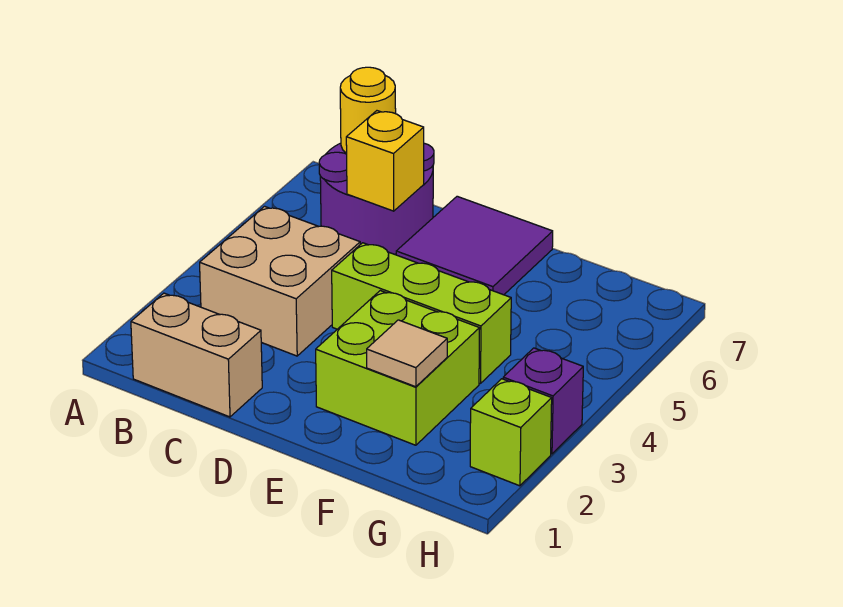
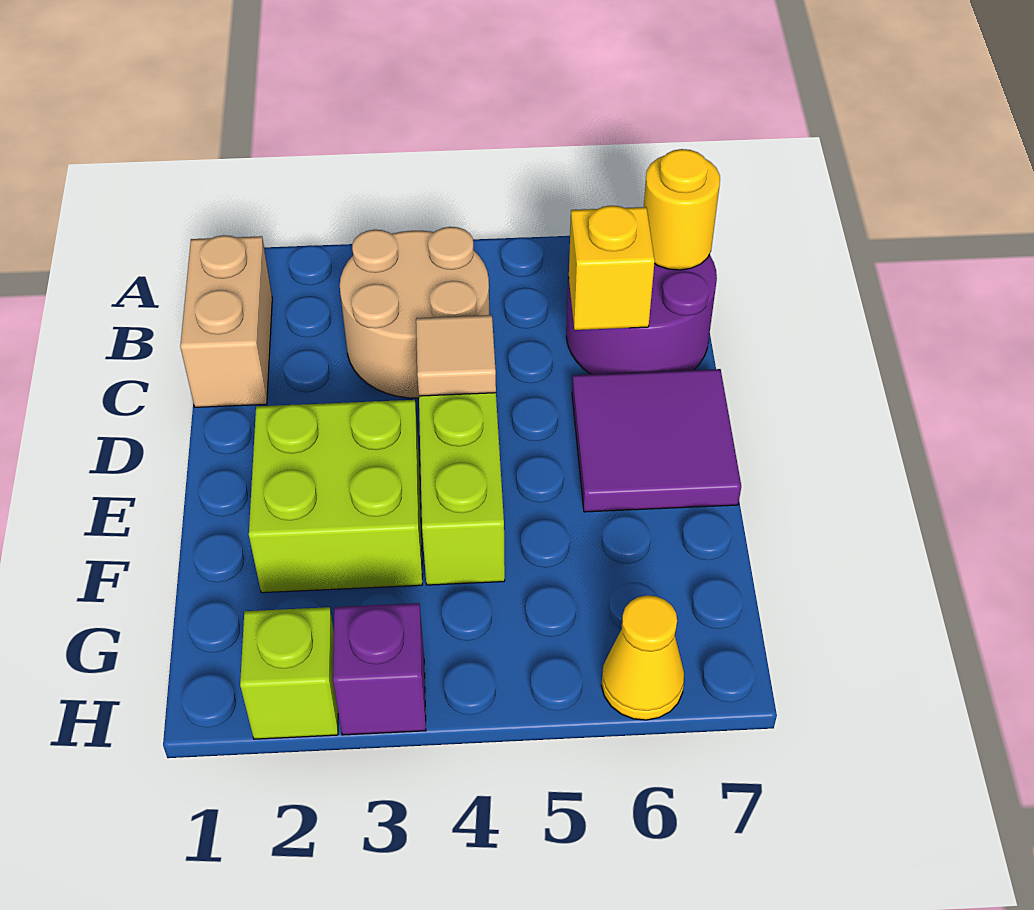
tan brick B3:C4 level 1 -> tan round brick B3:C4 level 1
tan tile F2 level 2 -> tan tile D4 level 2
none -> yellow cone H6 level 1

